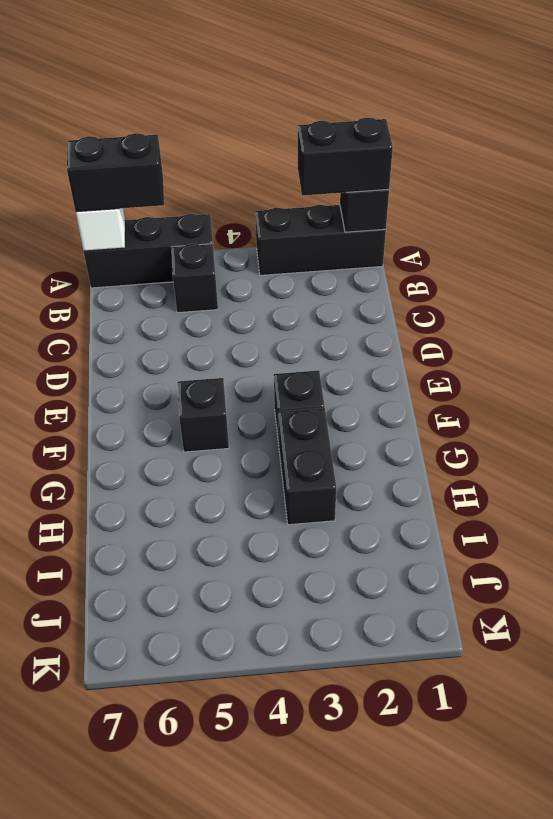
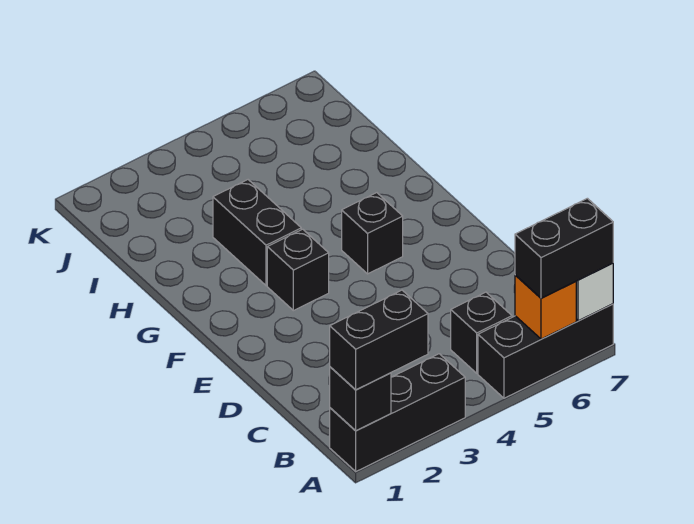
none -> orange brick A6 level 2

